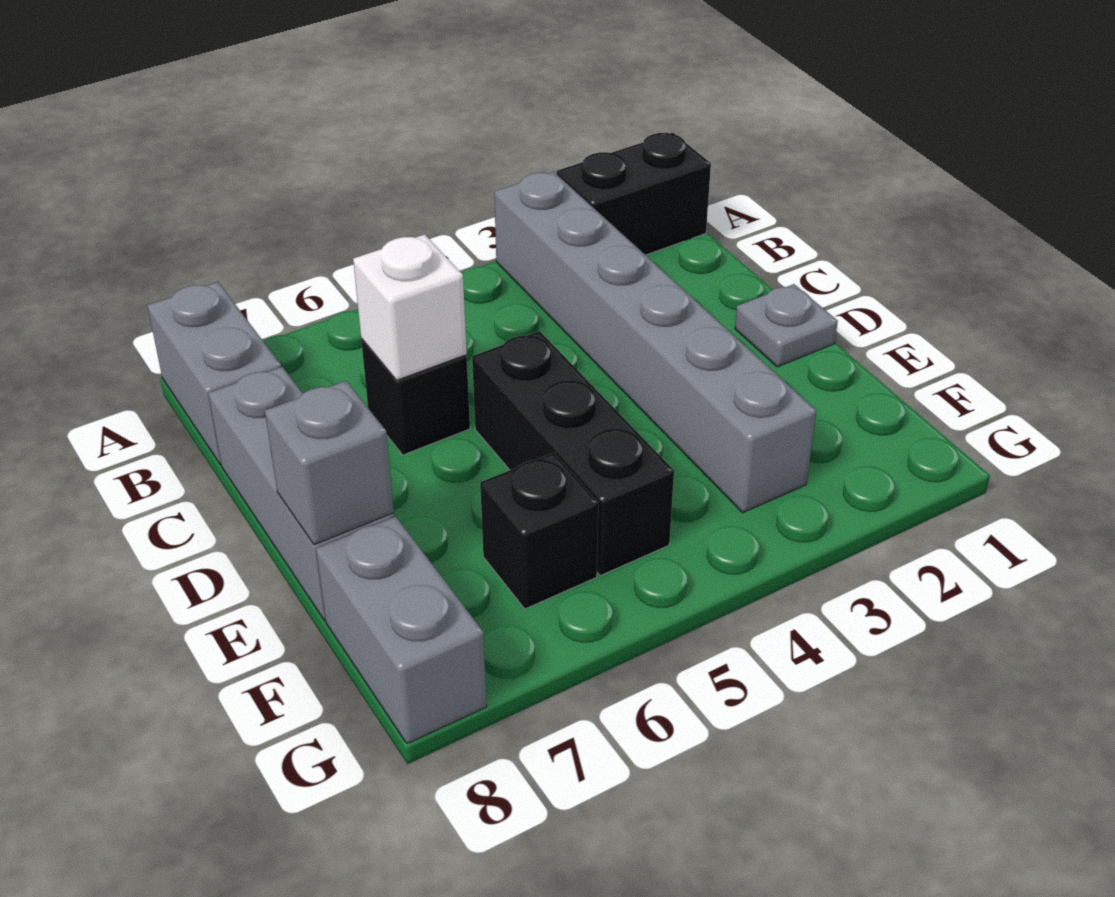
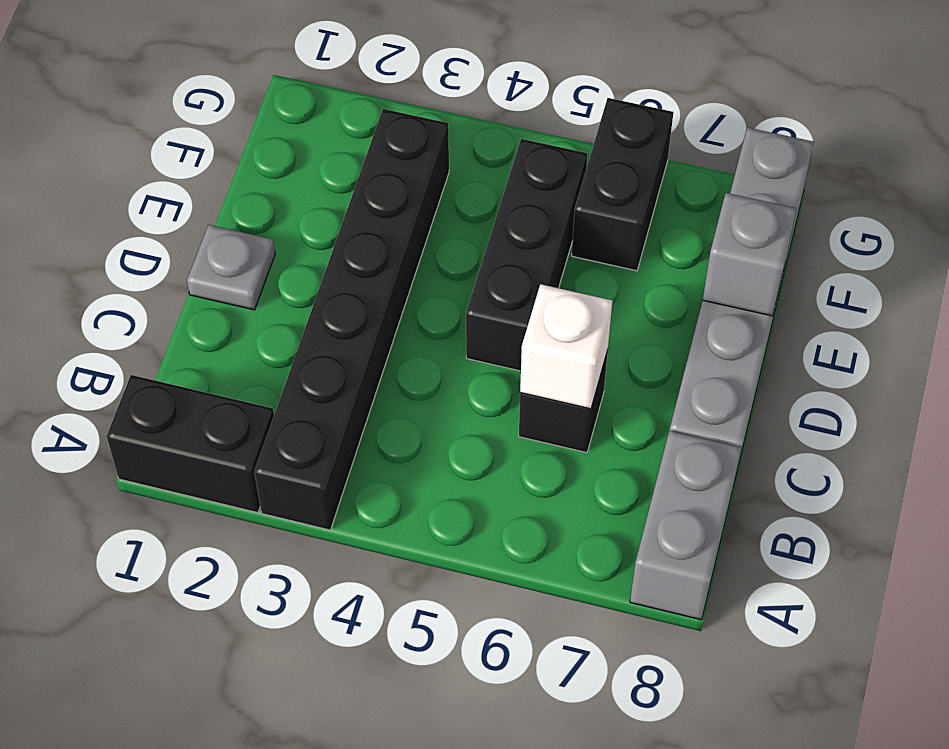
grey brick A3:F3 level 1 -> black brick A3:F3 level 1
black brick F6 level 1 -> black brick F6:G6 level 1

